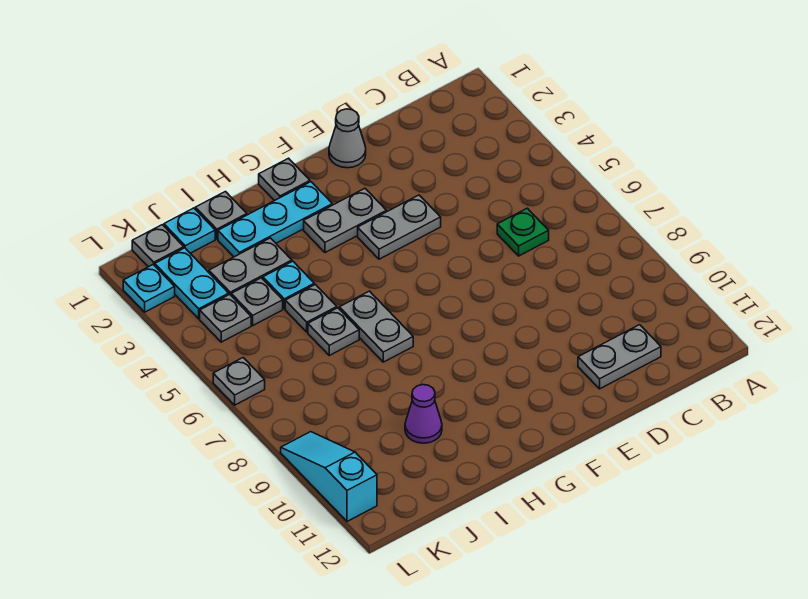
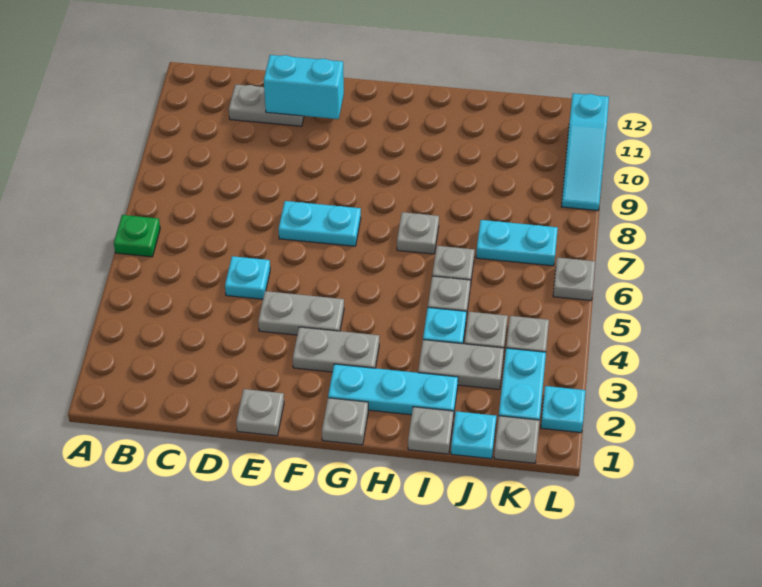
green plate C6 level 1 -> green plate A6 level 1
none -> cyan plate D5 level 1
none -> cyan brick D11:E11 level 2
grey cone E1 level 1 -> grey plate E1 level 1
none -> cyan plate E7:F7 level 1
grey plate H6:H7 level 1 -> grey plate H7 level 1
purple cone I10 level 1 -> none
none -> cyan plate J7:K7 level 1

